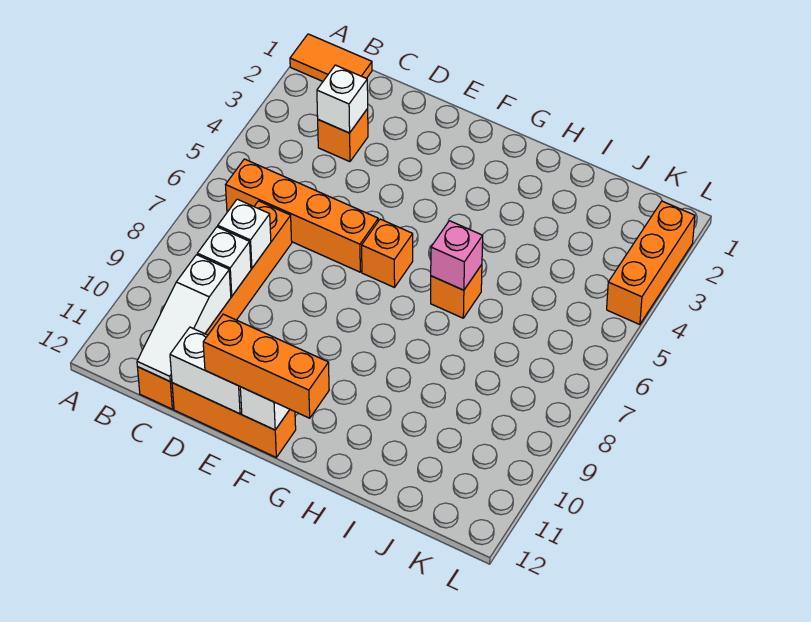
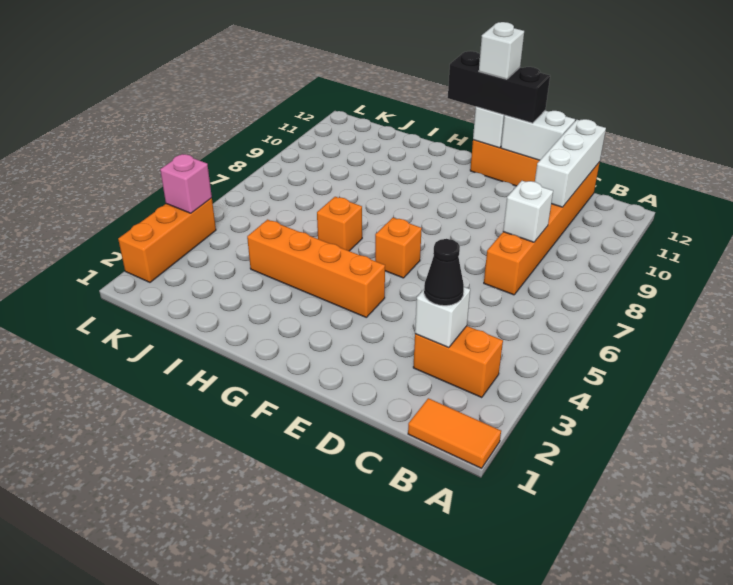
orange brick B6:E6 level 1 -> orange brick F4:I4 level 1
orange brick C3 level 1 -> orange brick B3:C3 level 1
none -> black cone C3 level 3
white brick C9 level 2 -> white brick F12 level 4
white slope C10:C12 level 2 top 10 -> white brick C10:C12 level 2
orange brick E12:G12 level 3 -> black brick E12:G12 level 3
pink brick H6 level 2 -> pink brick L4 level 2

